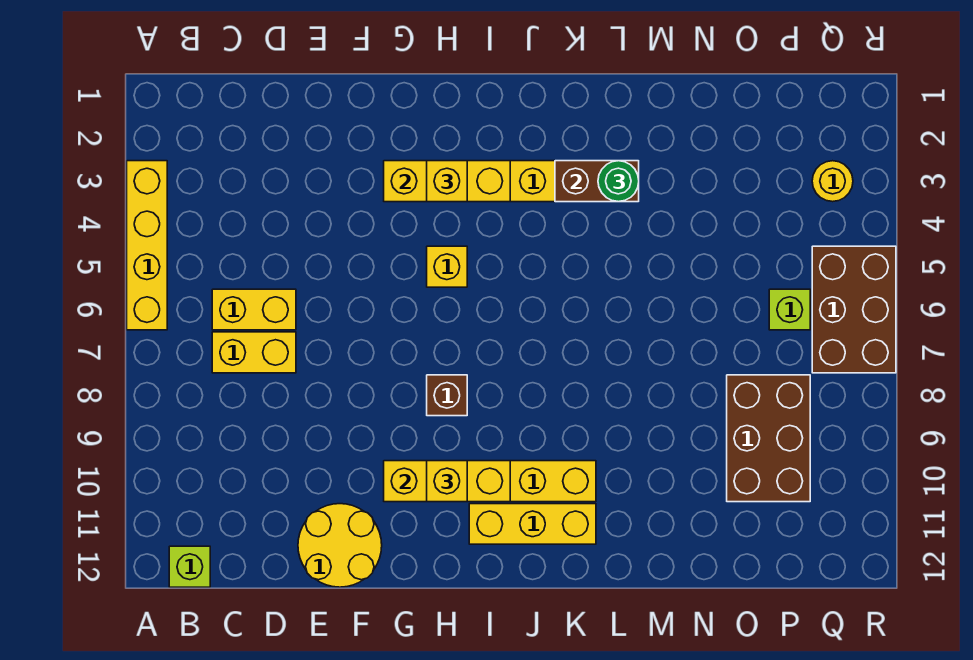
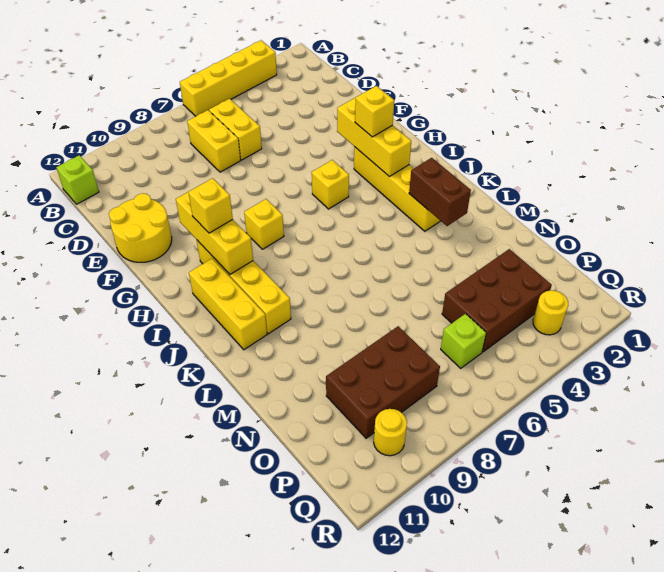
brown brick H8 level 1 -> yellow brick H8 level 1
green round brick L3 level 3 -> none
brown brick Q5:R7 level 1 -> brown brick O3:P5 level 1
none -> yellow round brick Q10 level 1

